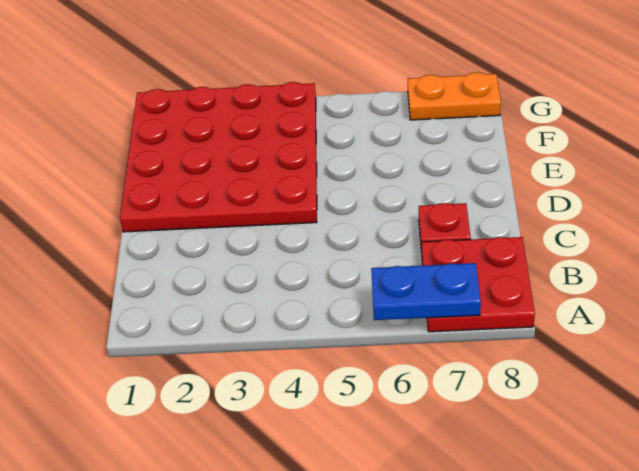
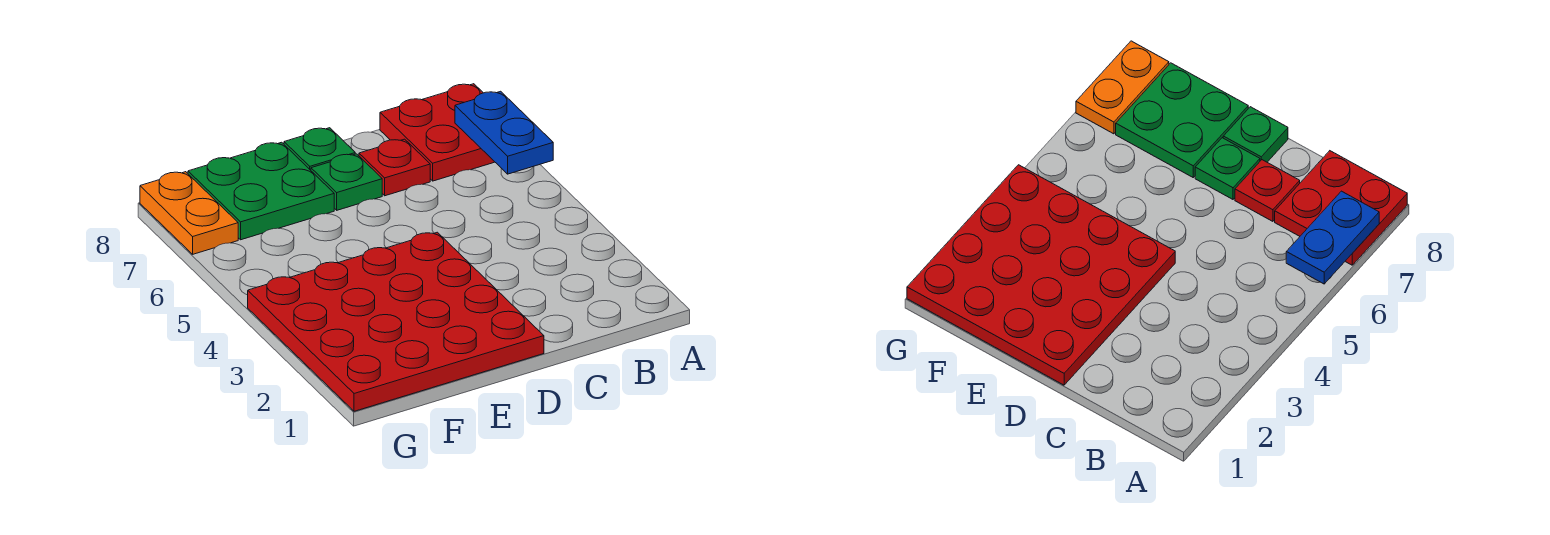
none -> green plate D7 level 1
none -> green plate D8 level 1
none -> green plate E7:F8 level 1

